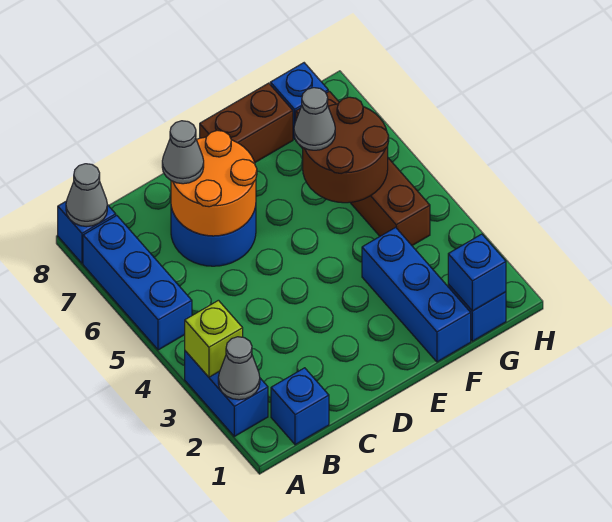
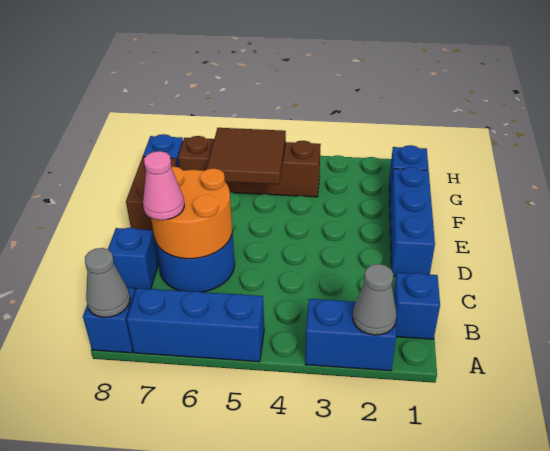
lime brick A3 level 2 -> none
grey cone C7 level 3 -> pink cone C7 level 3
blue brick F1:F3 level 1 -> blue brick D1:F1 level 1
brown round brick F5:G6 level 2 -> brown tile F5:G6 level 2
grey cone F6 level 3 -> none
blue brick G1 level 2 -> blue brick C8 level 1

